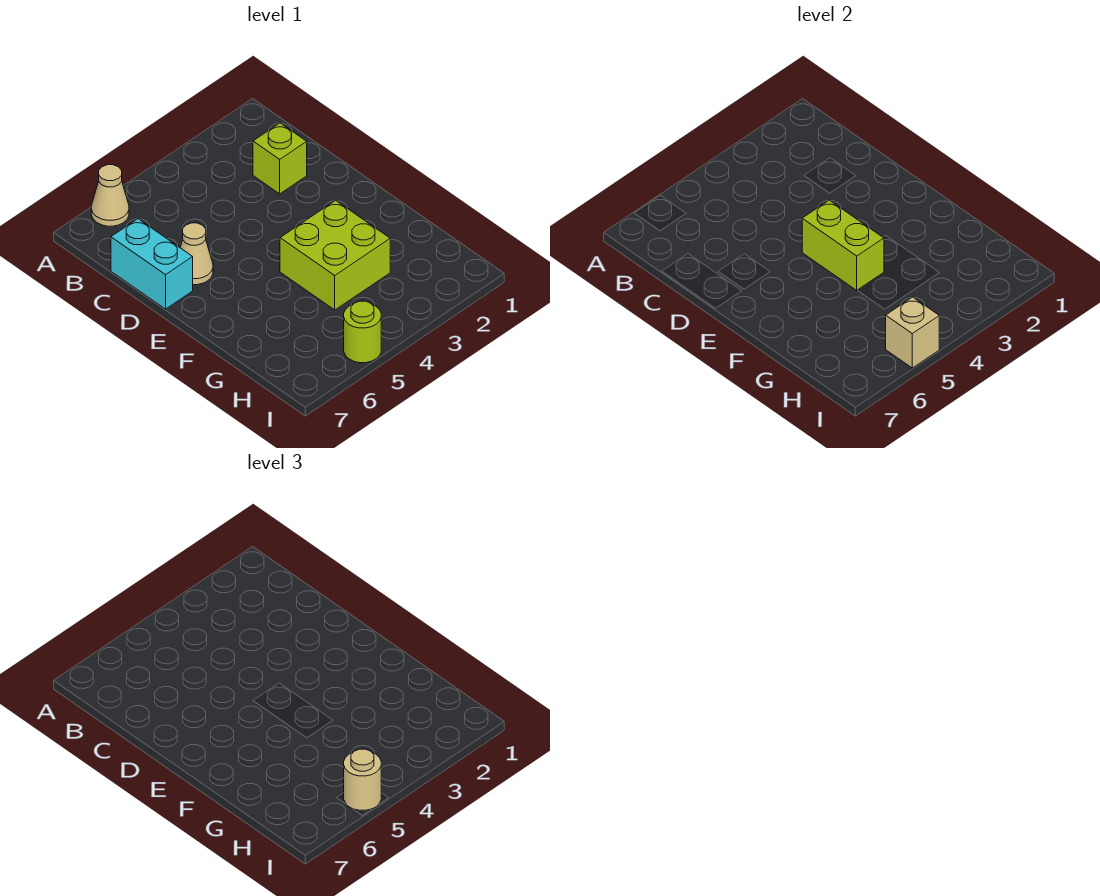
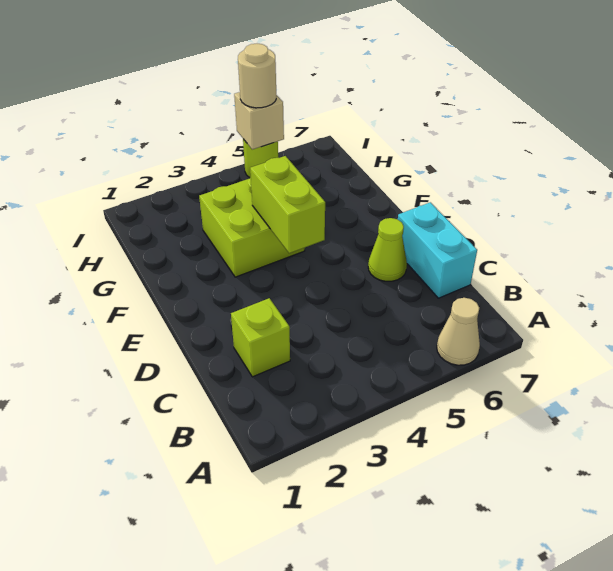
tan cone D6 level 1 -> lime cone D6 level 1

